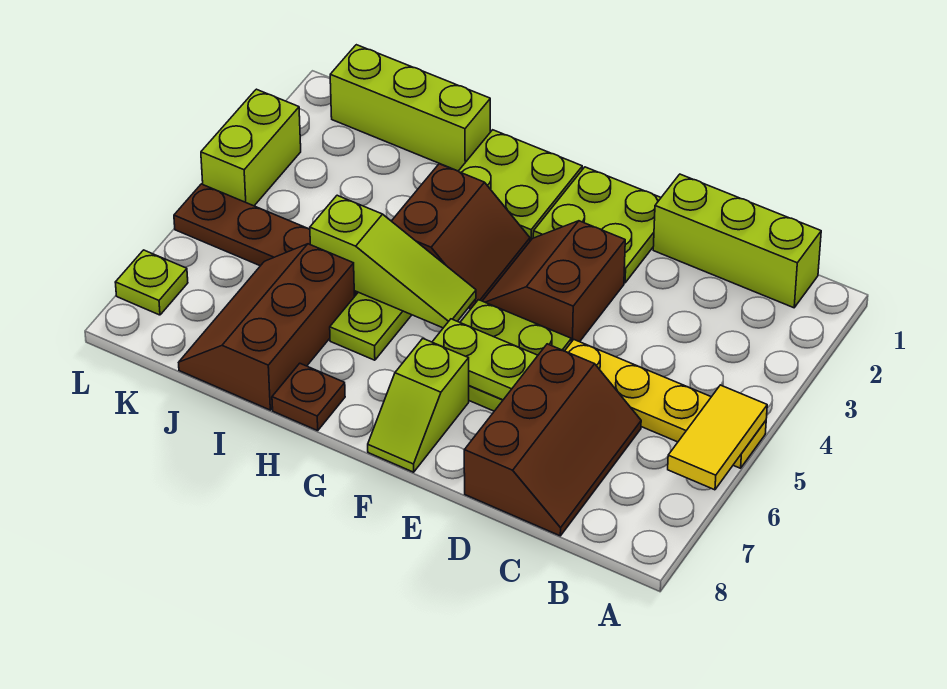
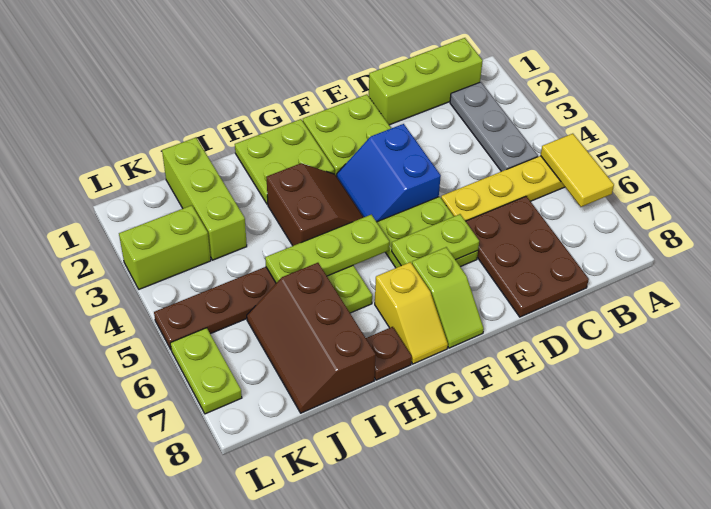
none -> grey plate B2:B4 level 1
brown slope C6:D8 level 1 top D -> brown plate C6:D8 level 1
brown slope E3:F4 level 1 top E -> blue slope E3:F4 level 1 top E
lime slope G5:I5 level 2 top I -> lime plate G5:I5 level 2
none -> yellow slope G7:G8 level 1 top 7
lime brick I1:K1 level 1 -> lime brick J1:J3 level 1
lime brick L3:L4 level 1 -> lime brick K3:L3 level 1
lime plate L7 level 1 -> lime plate L6:L7 level 1

